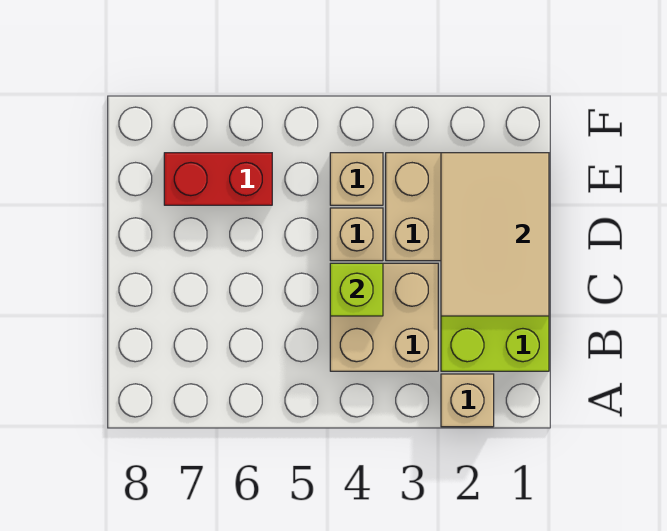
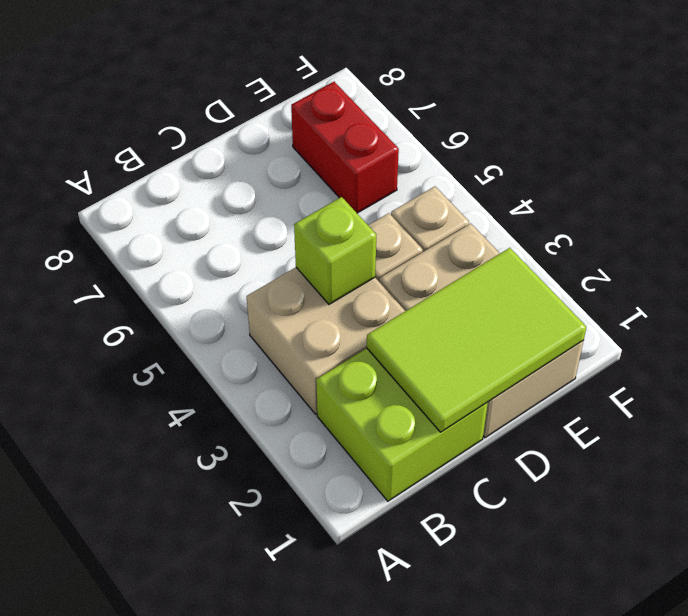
tan brick A2 level 1 -> none
tan tile C1:E2 level 2 -> lime tile C1:E2 level 2

